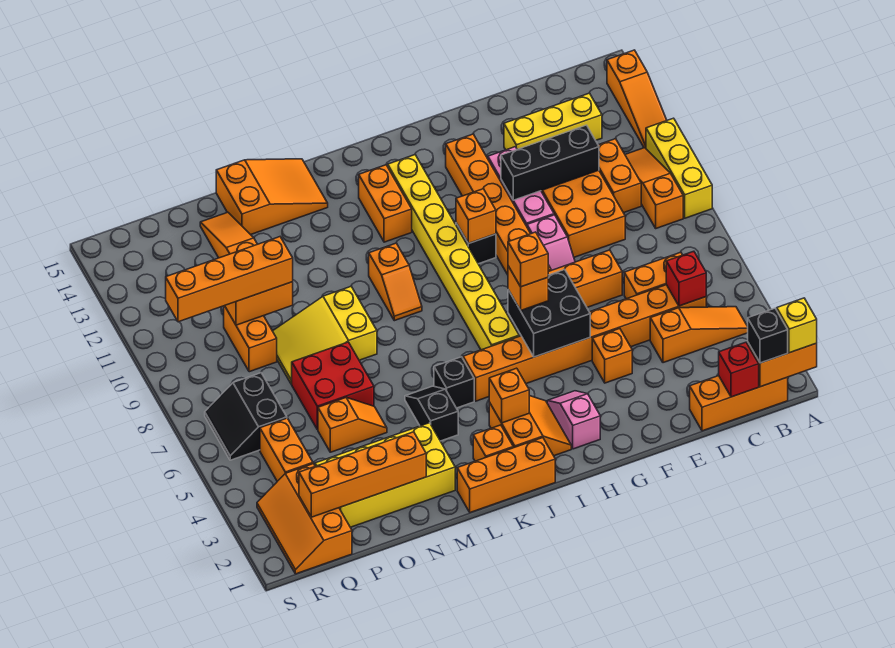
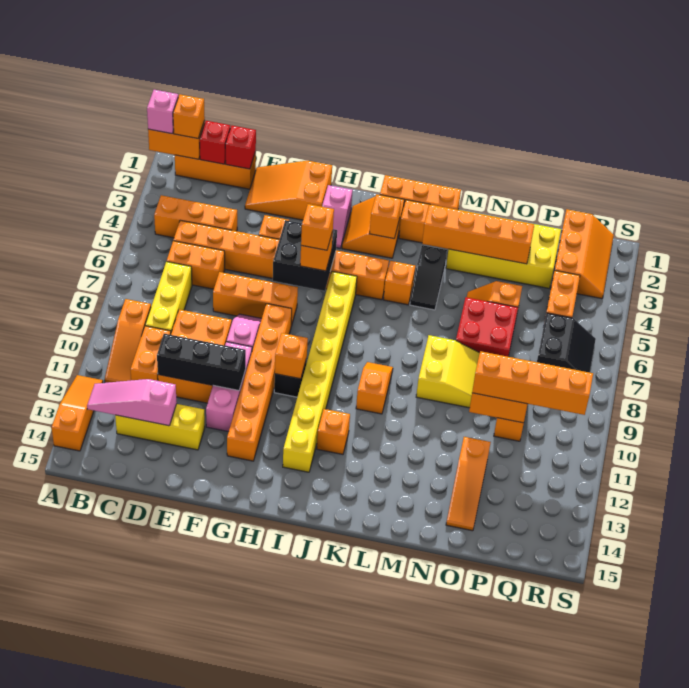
yellow brick A1 level 3 -> pink brick A1 level 3
yellow brick A9:A11 level 1 -> yellow brick C7:C9 level 1
black brick B1 level 3 -> orange brick B1 level 3
orange slope B4:D4 level 1 top D -> orange brick B4:D4 level 1
none -> pink slope B13:D13 level 2 top D
red brick C5 level 2 -> red brick D1 level 2
orange brick J12:J13 level 1 -> orange brick J12 level 1
black brick K5 level 1 -> orange brick K5 level 1
orange slope L14:N15 level 1 top N -> orange slope E1:G2 level 1 top G
orange brick N2:Q2 level 2 -> orange brick L3:O3 level 2

